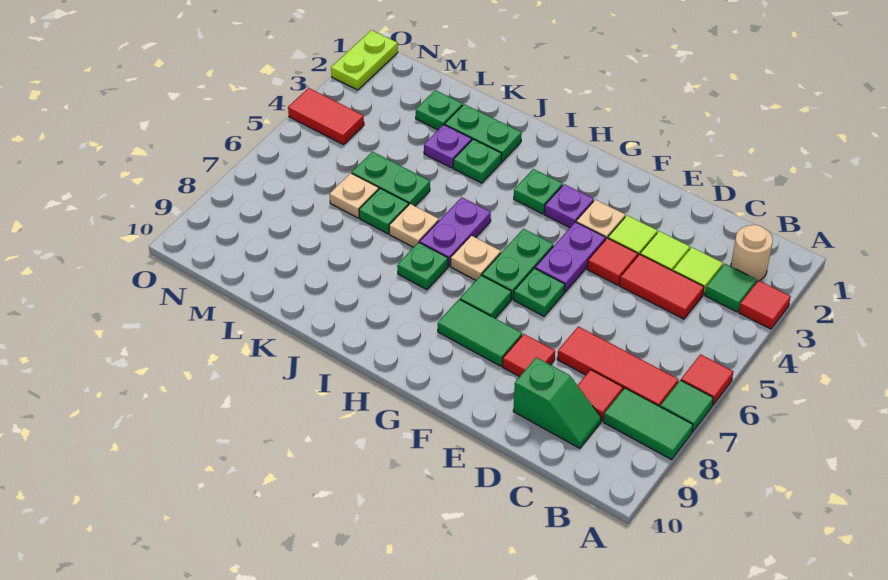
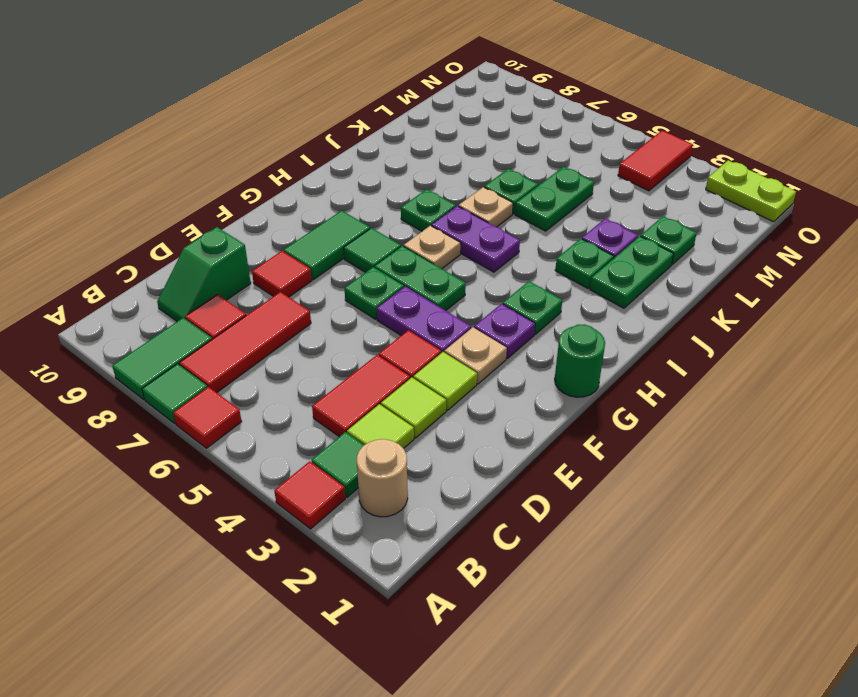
none -> green round brick G1 level 1
tan plate L6 level 1 -> none

